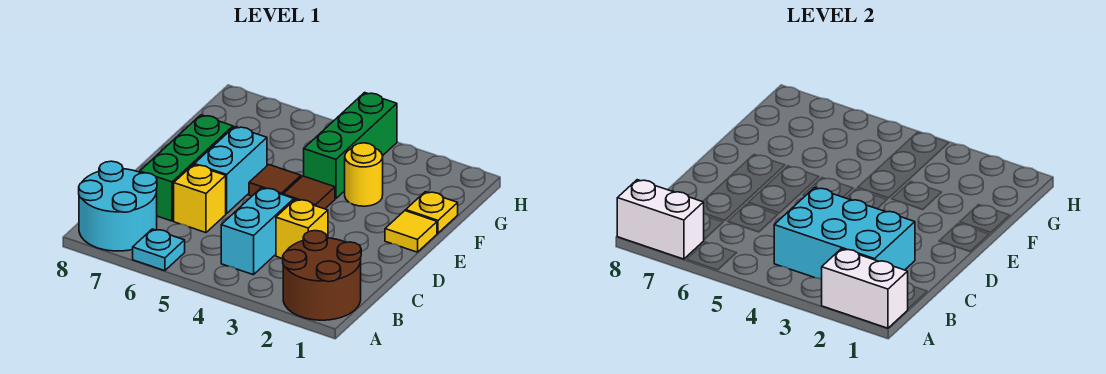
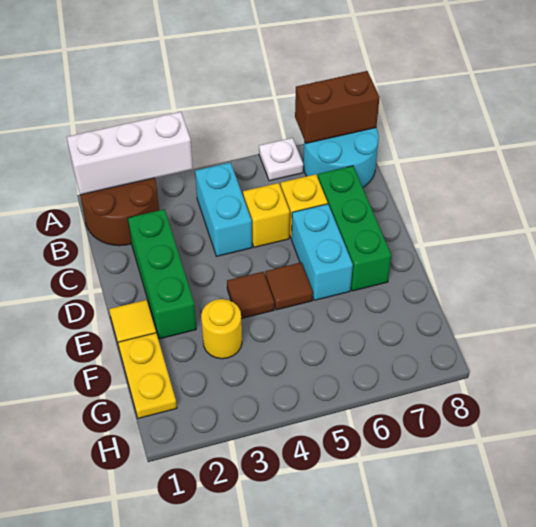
white brick A1:A2 level 2 -> white brick A1:A3 level 2
cyan plate A6 level 1 -> white plate A6 level 1
white brick A7:A8 level 2 -> brown brick A7:A8 level 2
cyan brick B2:C4 level 2 -> none
yellow brick C3 level 1 -> yellow brick C5 level 1
yellow plate F1 level 1 -> yellow plate F1:G1 level 1
green brick F4:H4 level 1 -> green brick C2:E2 level 1

